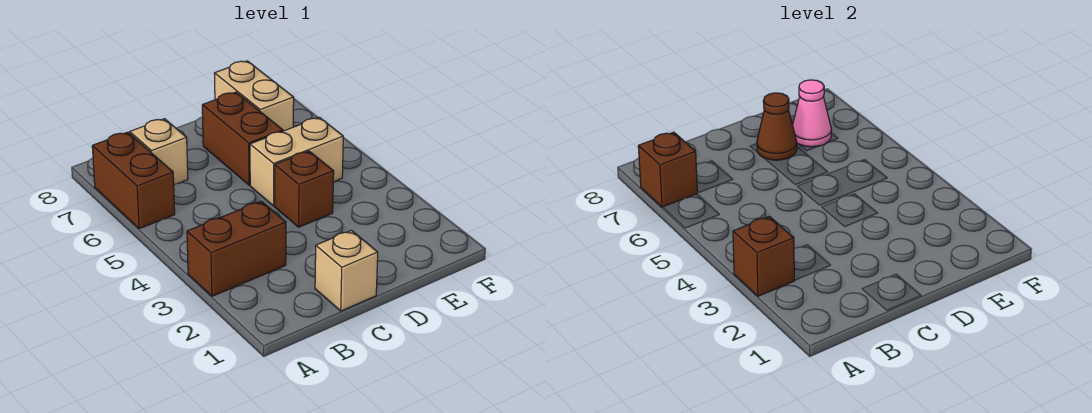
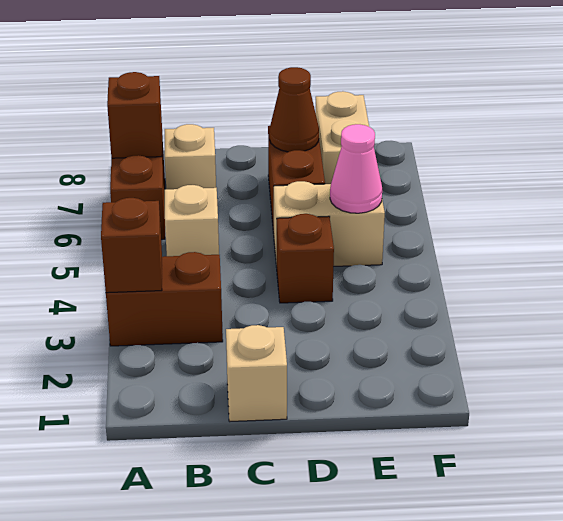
none -> tan brick B5 level 1
pink cone E7 level 2 -> pink cone E5 level 2

